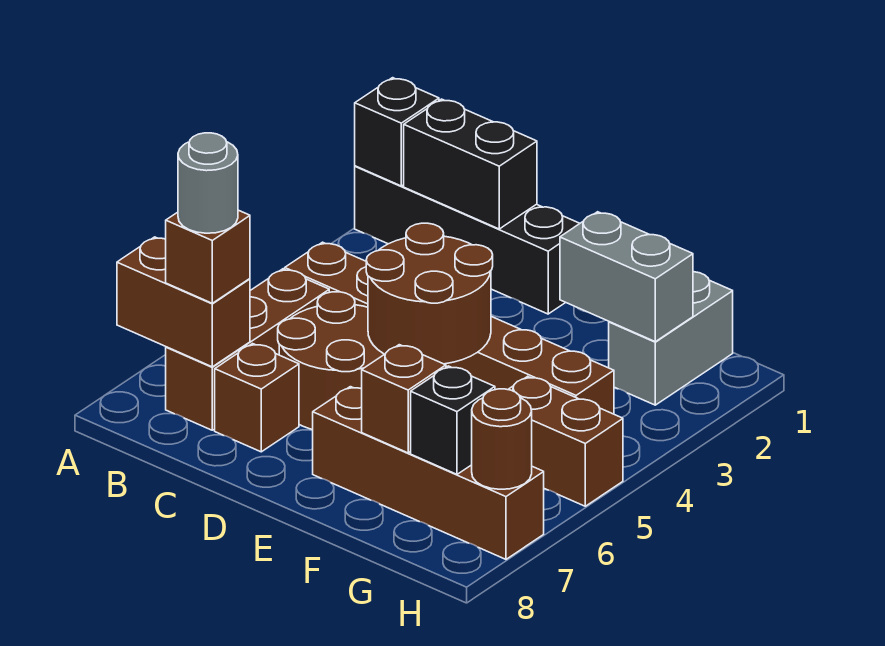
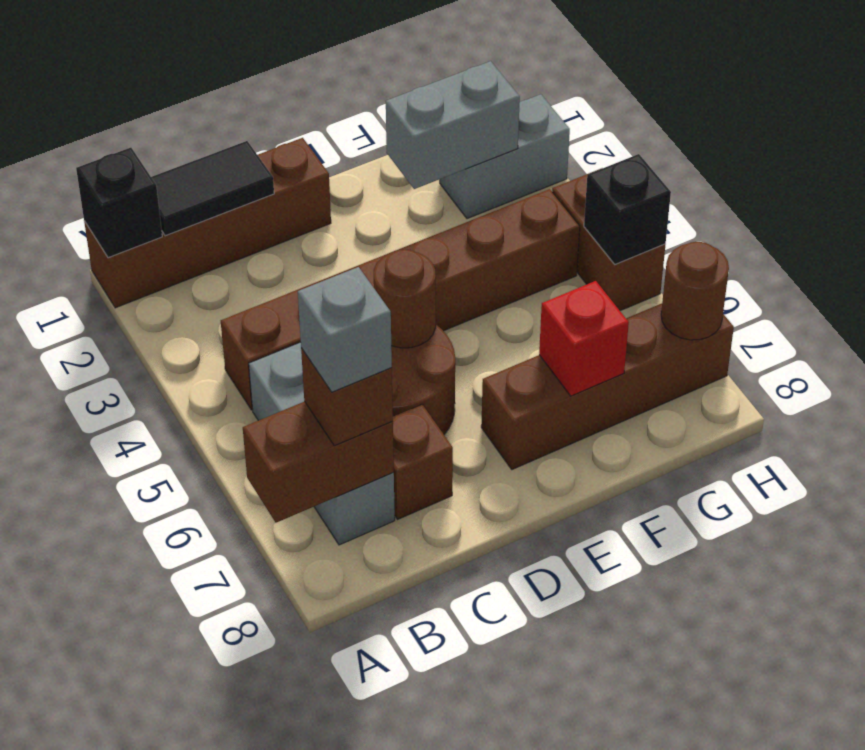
black brick A1:D1 level 1 -> brown brick A1:D1 level 1
black brick B1:C1 level 2 -> black tile B1:C1 level 2
brown brick B5:B7 level 1 -> grey brick B5:B7 level 1
grey round brick B7 level 4 -> grey brick B7 level 4
brown round brick D4:E5 level 2 -> brown round brick D5 level 2
brown brick F7 level 2 -> red brick F7 level 2
grey brick G1:G2 level 1 -> grey brick G2:H2 level 1
brown brick G5:H5 level 1 -> brown brick H4:H5 level 1
black brick G7 level 2 -> black brick H5 level 2

